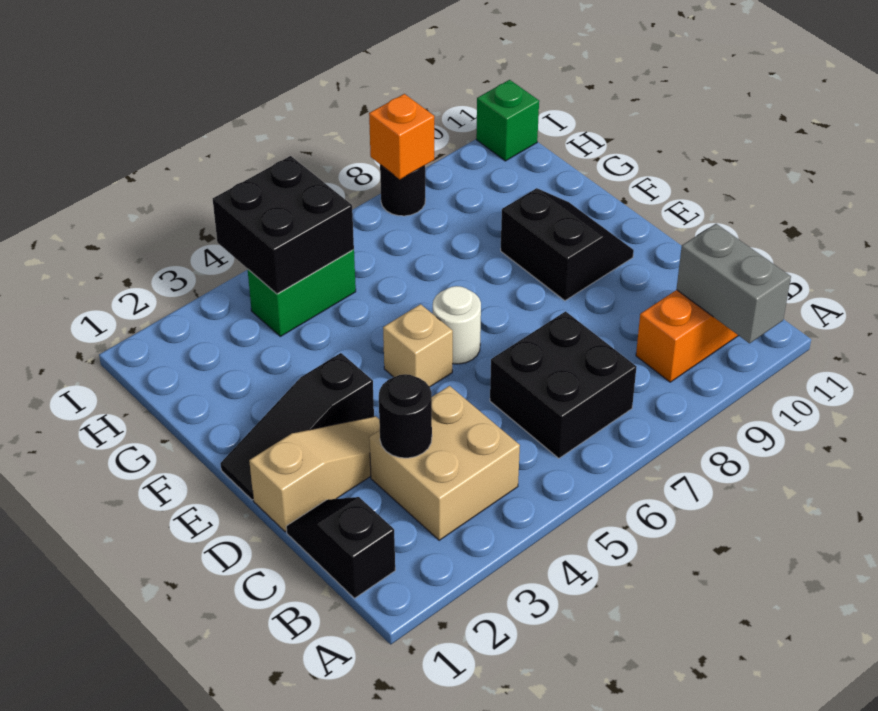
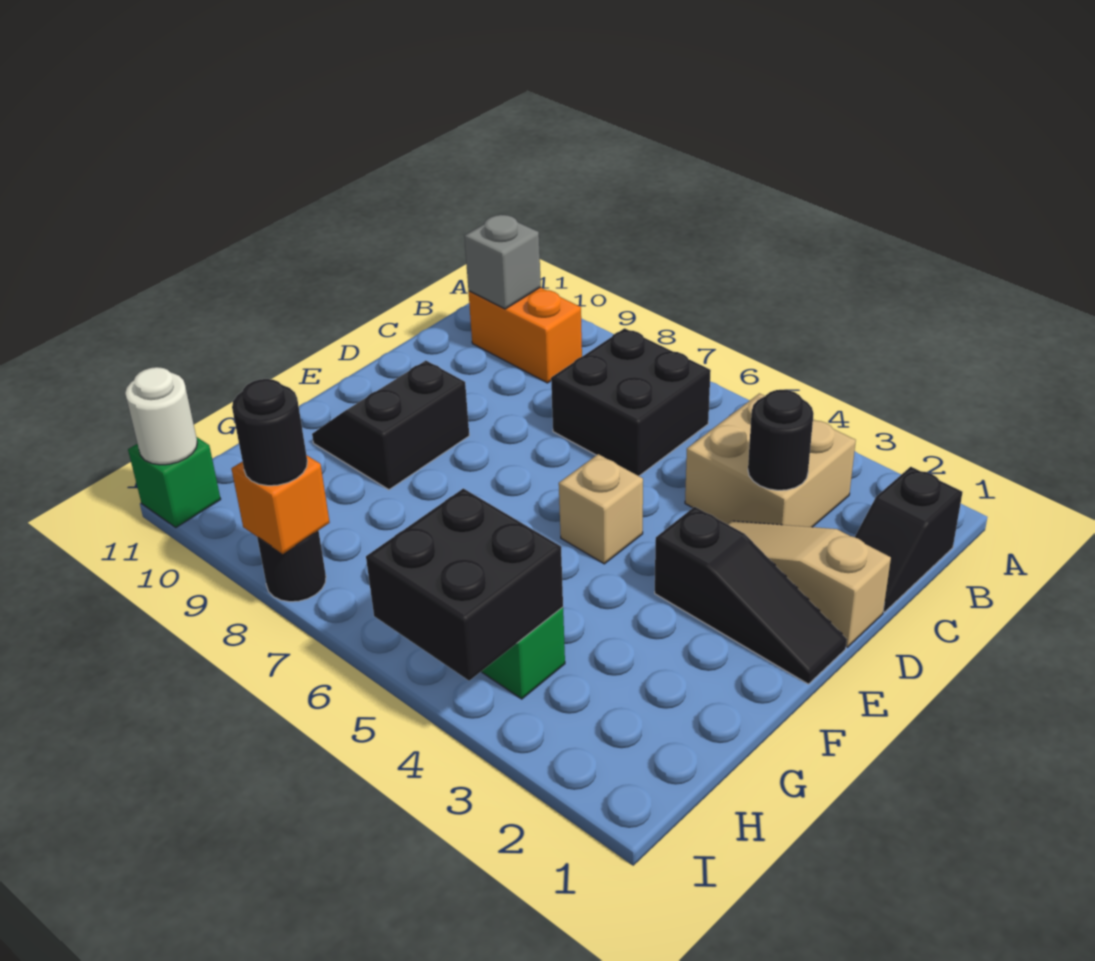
grey brick A10:B10 level 2 -> grey brick B10 level 2
white round brick E6 level 1 -> white round brick I11 level 2
none -> black round brick I8 level 3

